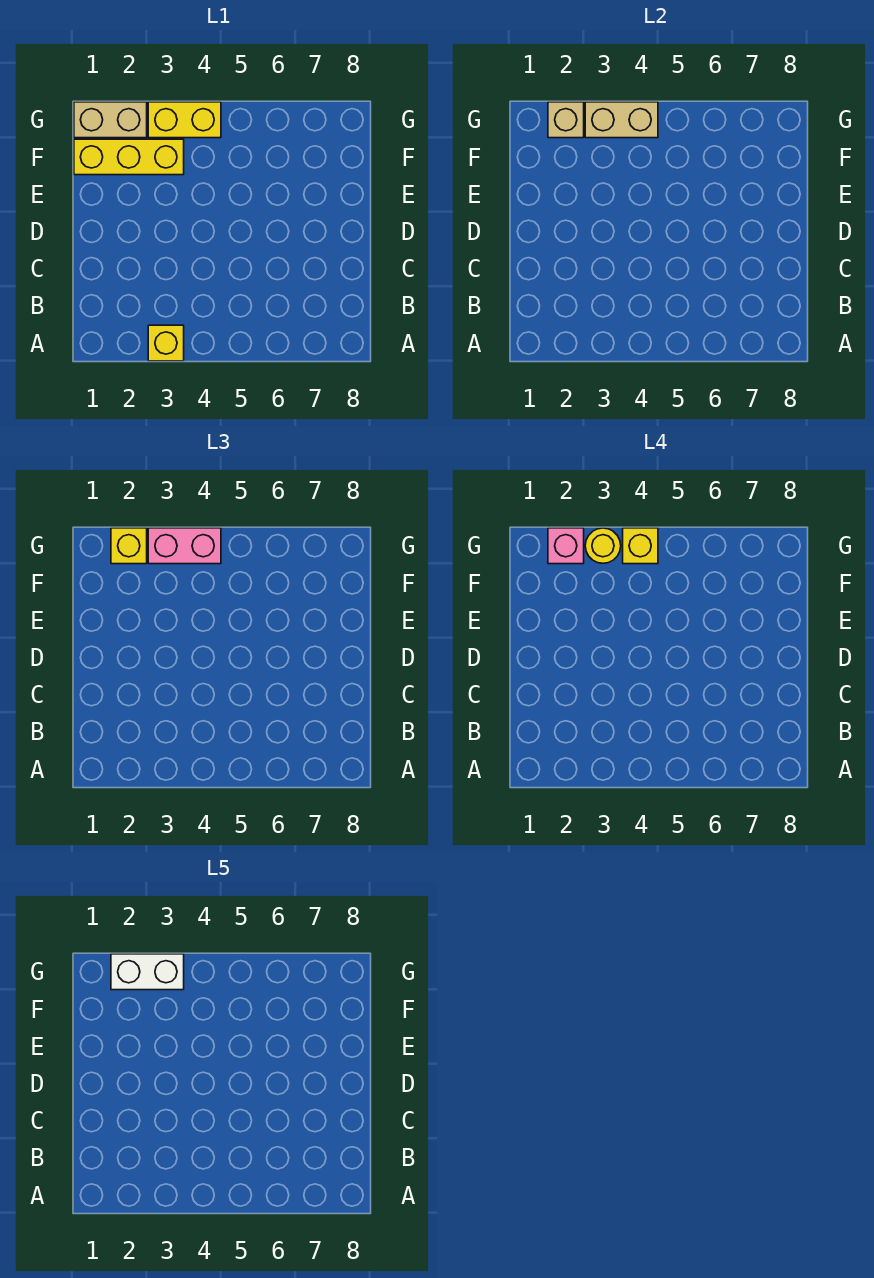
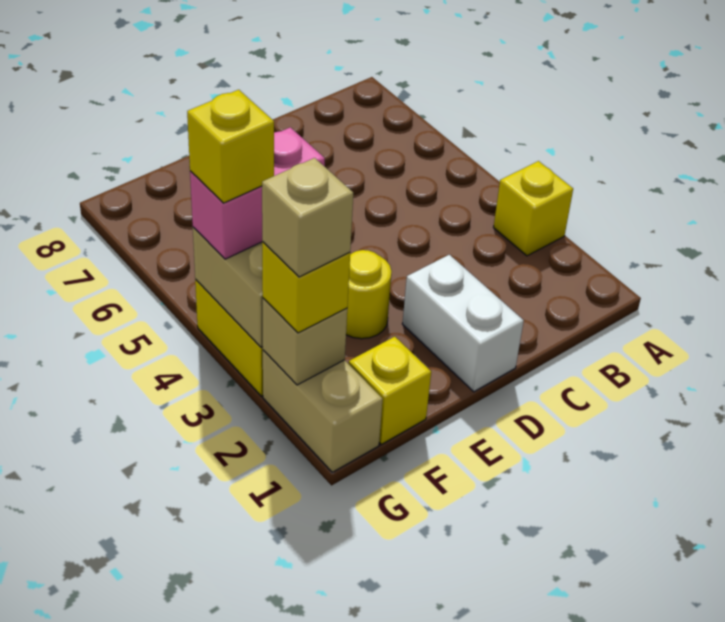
yellow brick F1:F3 level 1 -> yellow brick F1 level 1
pink brick G2 level 4 -> tan brick G2 level 4
white brick G2:G3 level 5 -> white brick D1:D2 level 1
pink brick G3:G4 level 3 -> pink brick F4:G4 level 3
yellow round brick G3 level 4 -> yellow round brick E3 level 1

